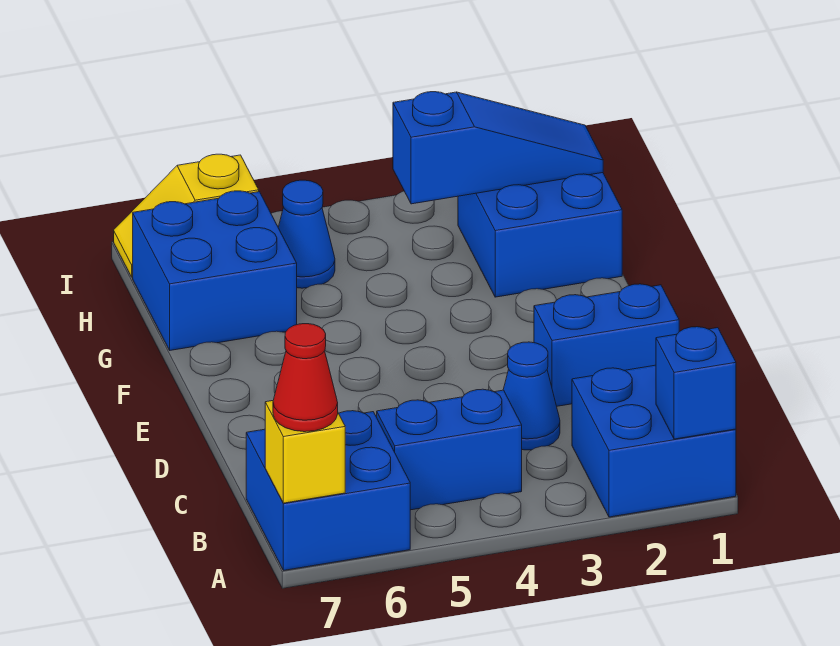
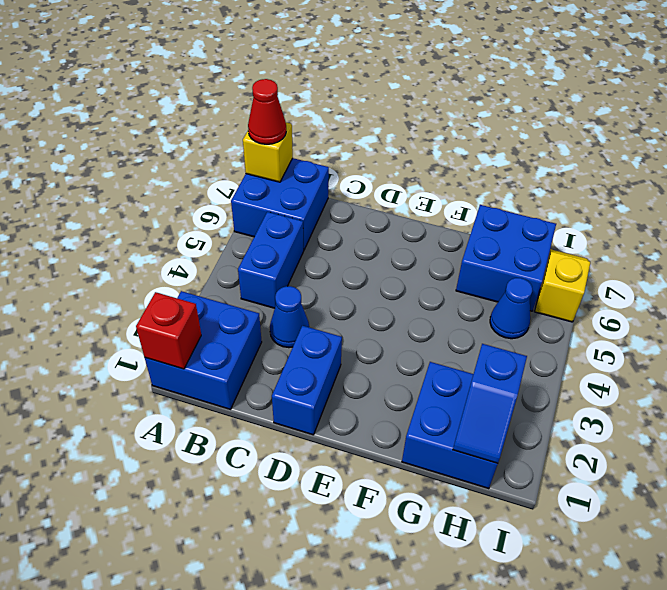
blue brick A1 level 2 -> red brick A1 level 2
blue slope H1:H3 level 2 top 3 -> blue slope H1:H2 level 2 top 2

